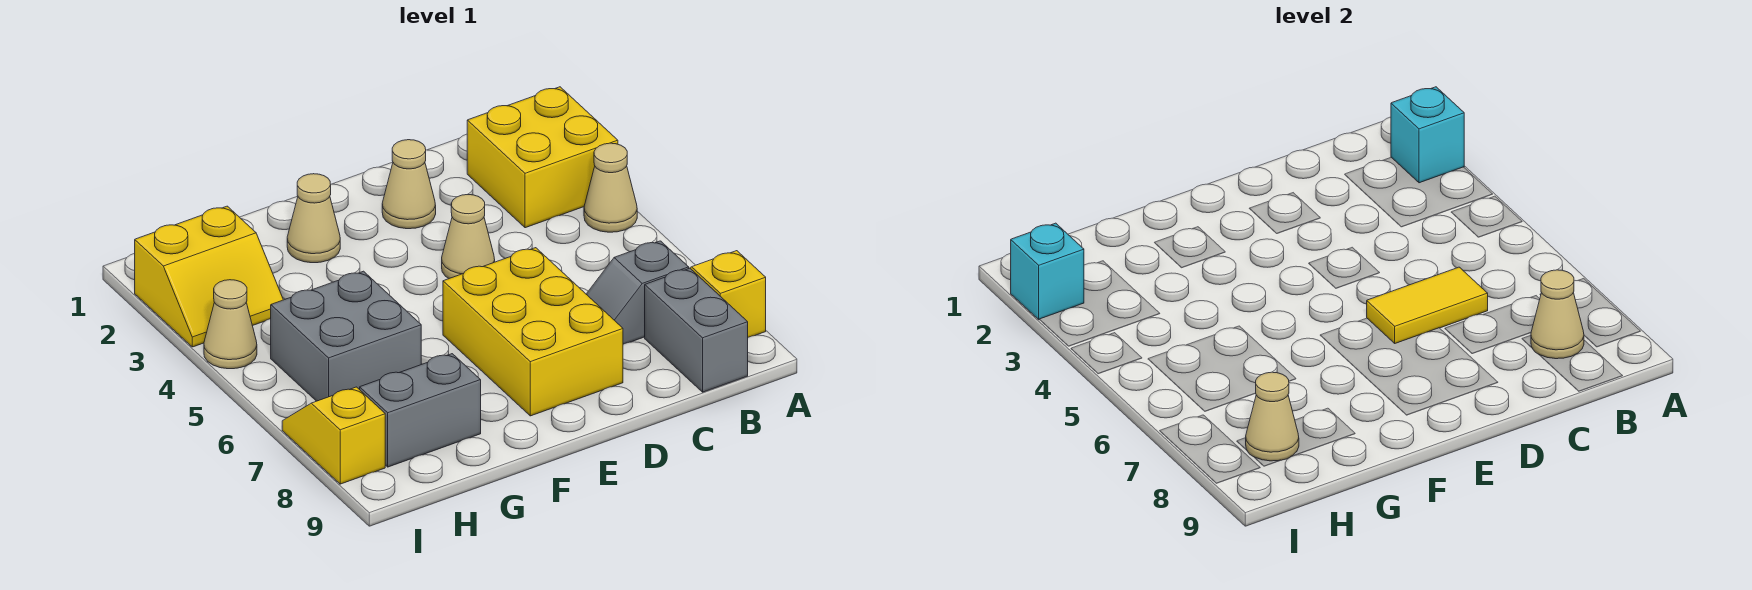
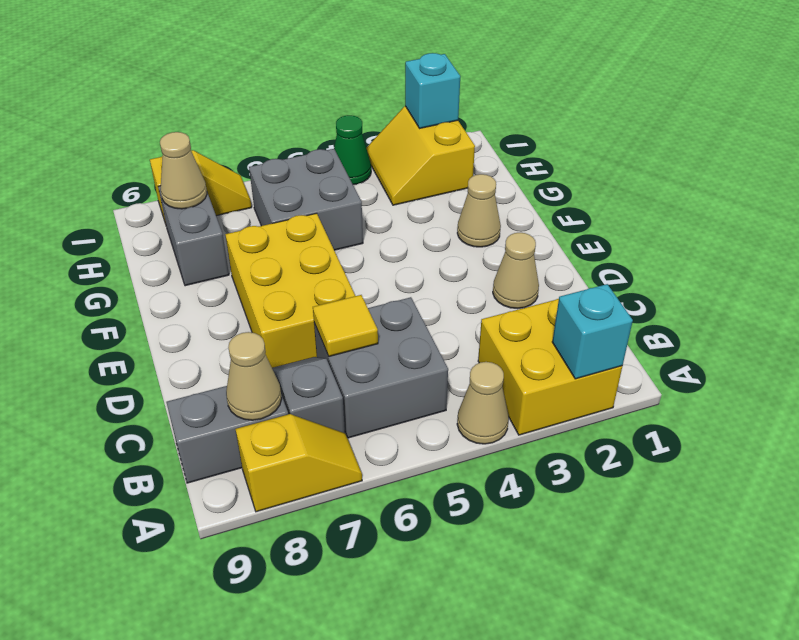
none -> grey brick B5:C6 level 1
yellow tile C6:D6 level 2 -> yellow tile C6 level 2
tan cone D4 level 1 -> none
yellow brick D6:E8 level 1 -> yellow brick D6:F7 level 1
tan cone I4 level 1 -> green cone I4 level 1

